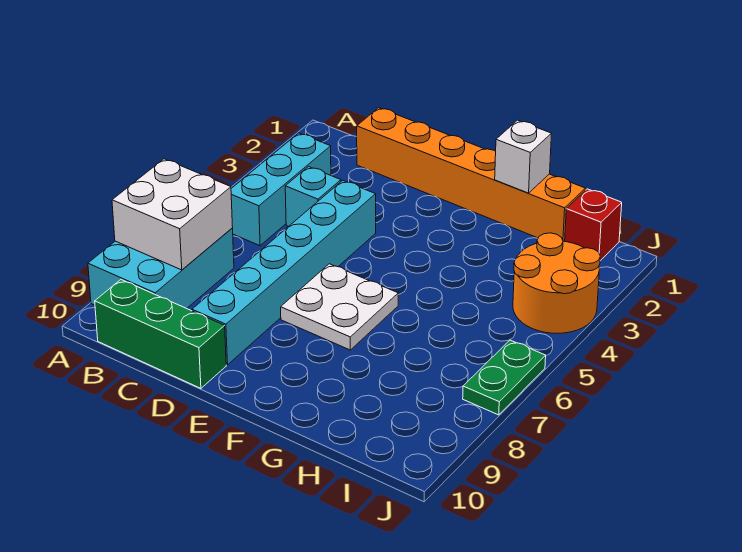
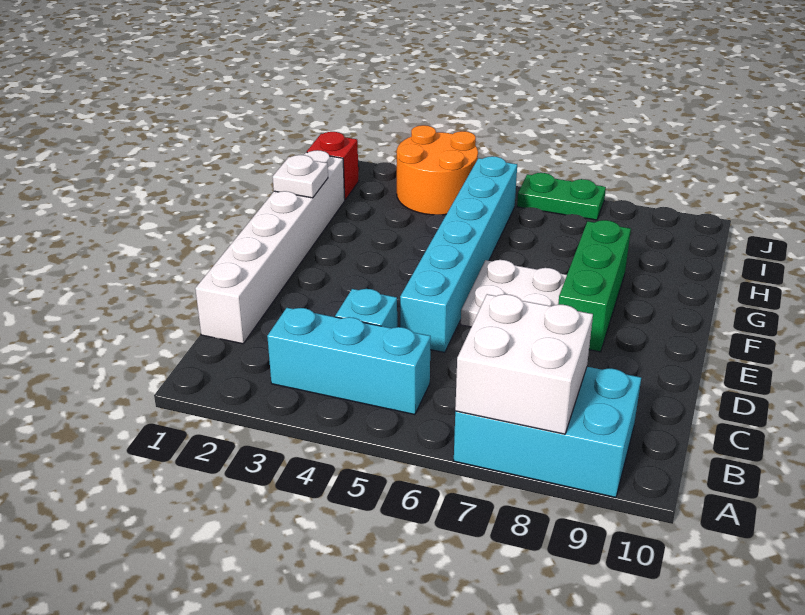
green brick B10:D10 level 1 -> green brick E8:G8 level 1
orange brick C1:H1 level 1 -> white brick C1:H1 level 1
cyan brick D4:D9 level 1 -> cyan brick D5:I5 level 1
white brick G1 level 2 -> white plate G1 level 2

